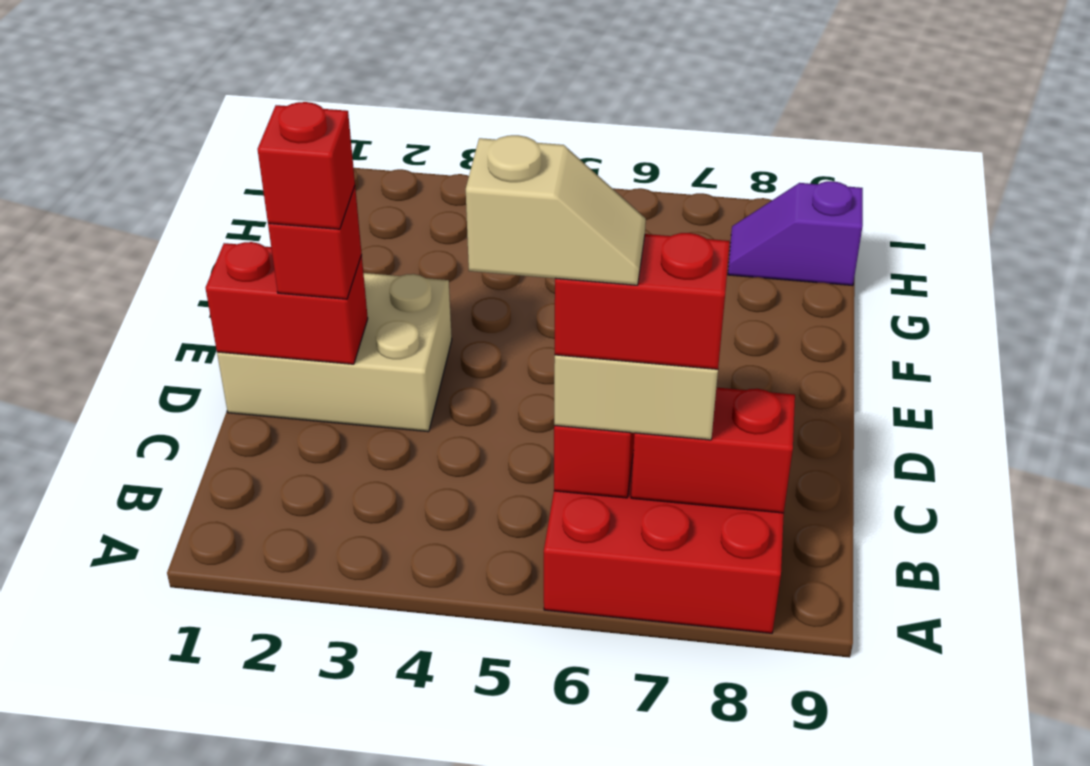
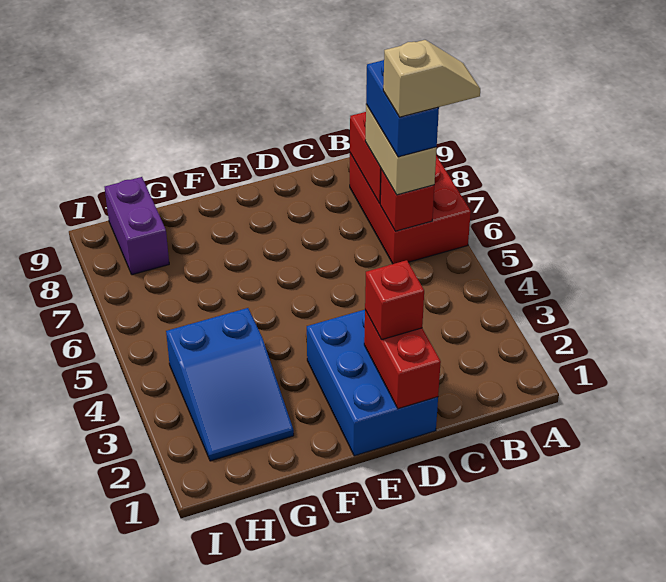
tan slope B5:B6 level 5 top 5 -> tan slope A6:B6 level 5 top B
red brick B6:B7 level 4 -> blue brick B6:B7 level 4
tan brick D1:E3 level 1 -> blue brick D1:E3 level 1
red brick D2 level 4 -> none
none -> blue slope G2:H4 level 1 top 4
purple slope H8:H9 level 1 top 9 -> purple brick H8:H9 level 1

